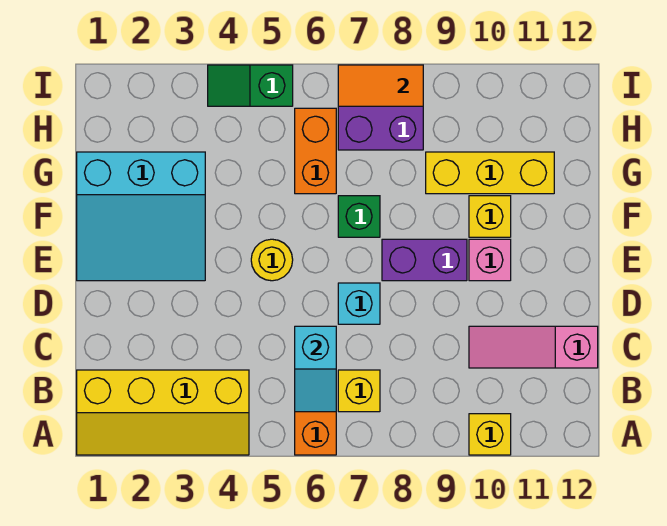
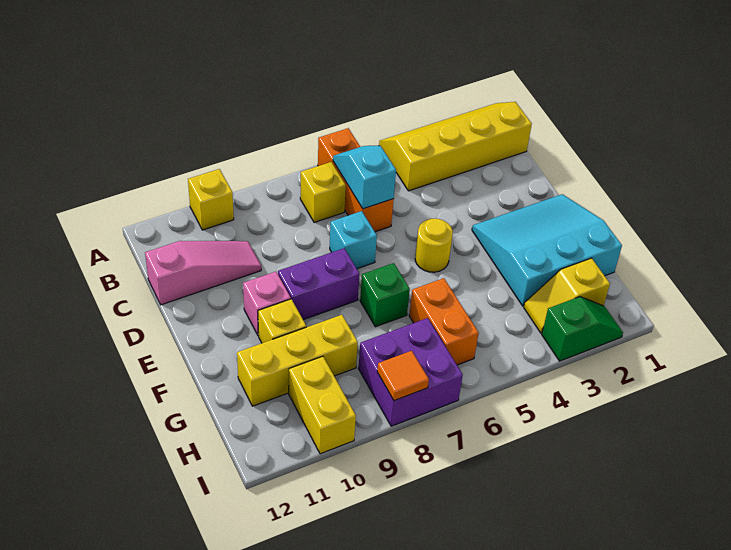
none -> yellow slope H2:H3 level 1 top 2
none -> yellow brick H10:I10 level 1
green slope I4:I5 level 1 top 5 -> green slope I2:I3 level 1 top 3
orange tile I7:I8 level 2 -> orange tile I8 level 2

